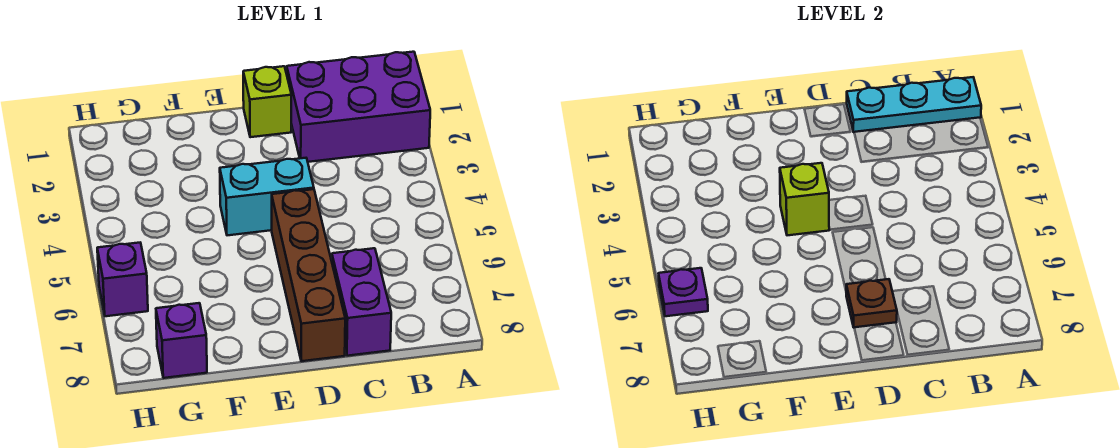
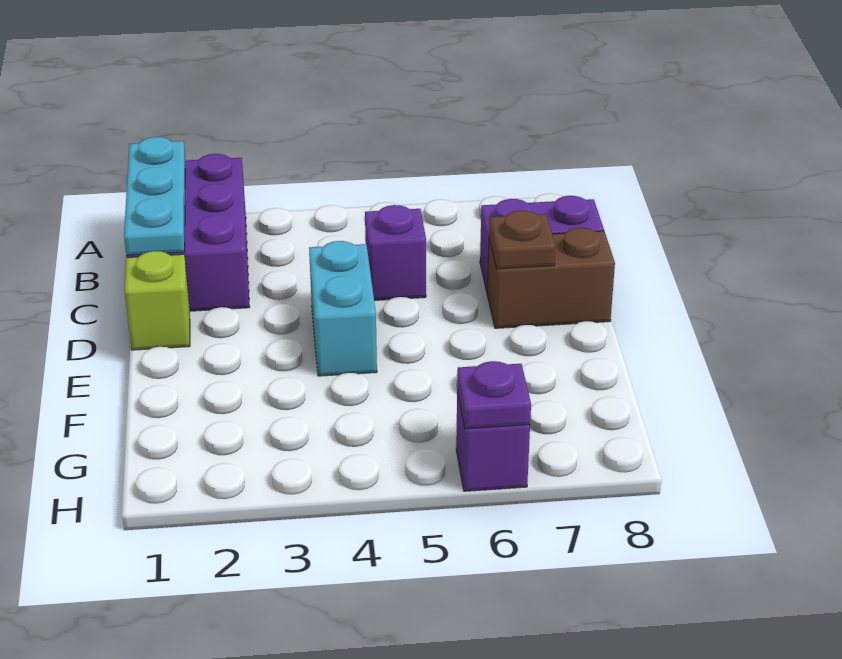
brown brick D5:D8 level 1 -> brown brick D7:D8 level 1
lime brick E4 level 2 -> none
purple brick G8 level 1 -> purple brick C5 level 1

